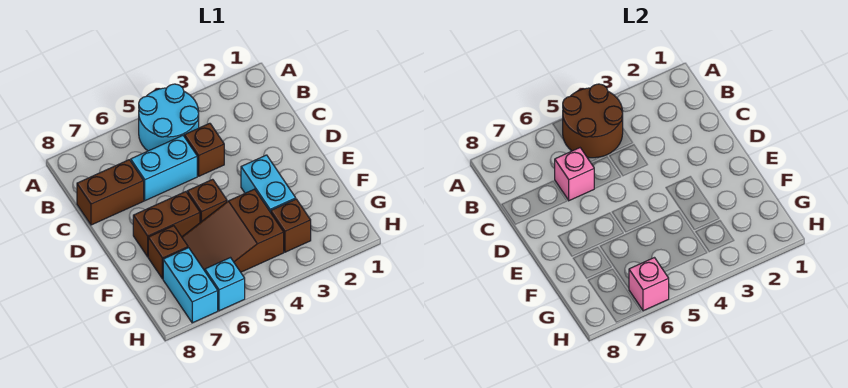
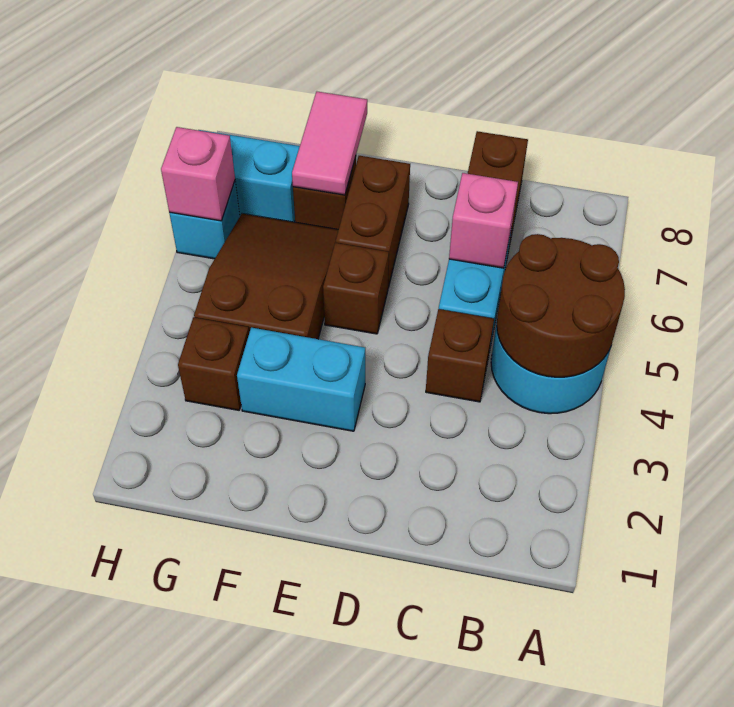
none -> pink tile F7:F8 level 2

